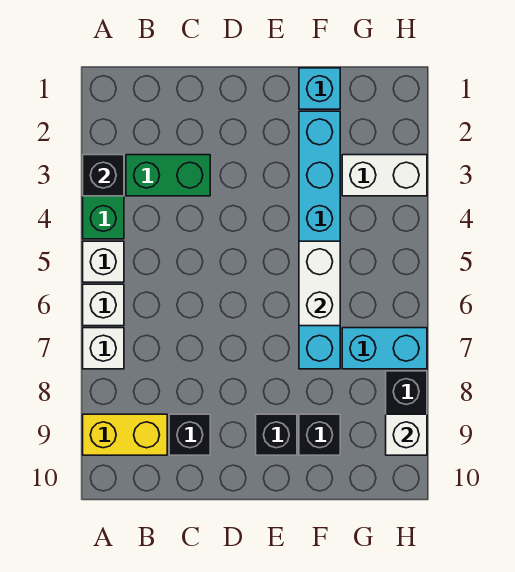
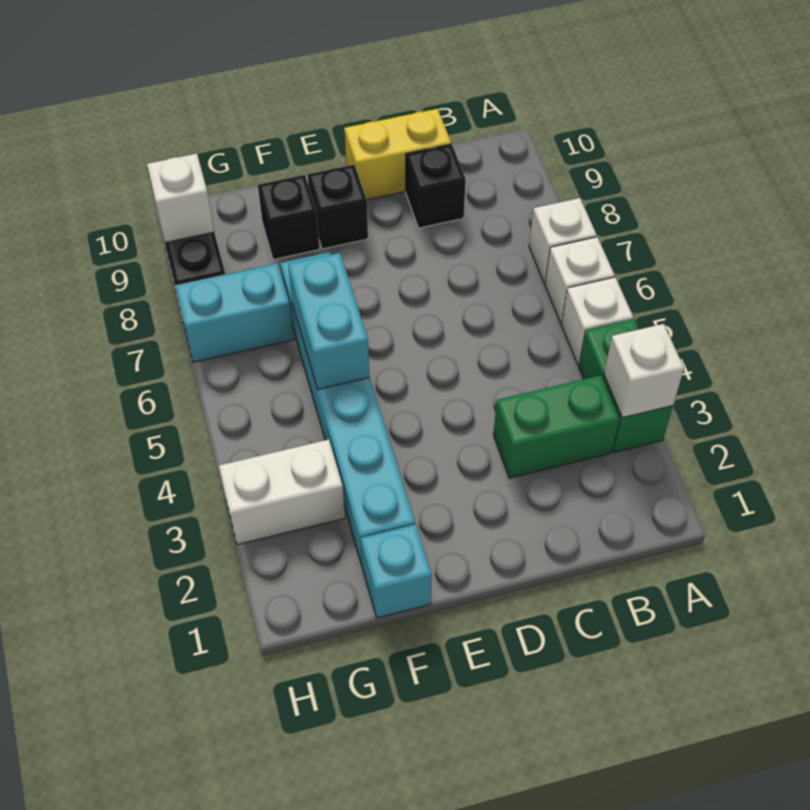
black brick A3 level 2 -> white brick A3 level 2
yellow brick A9:B9 level 1 -> yellow brick C10:D10 level 1
white brick F5:F6 level 2 -> cyan brick F5:F6 level 2

